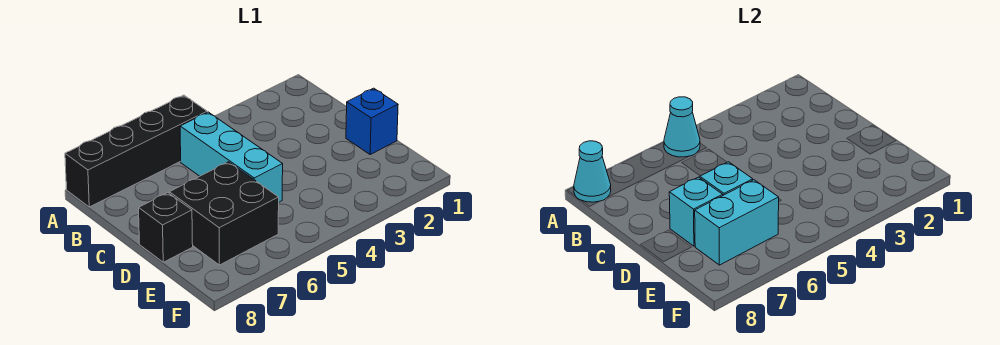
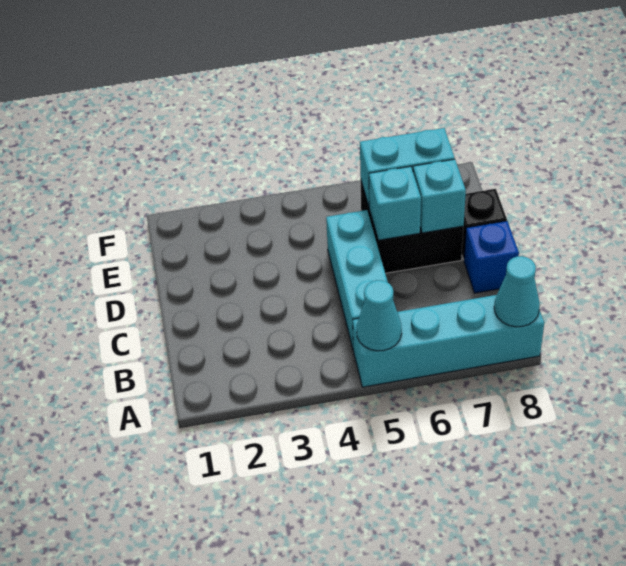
black brick A5:A8 level 1 -> cyan brick A5:A8 level 1
blue brick D1 level 1 -> blue brick C8 level 1

